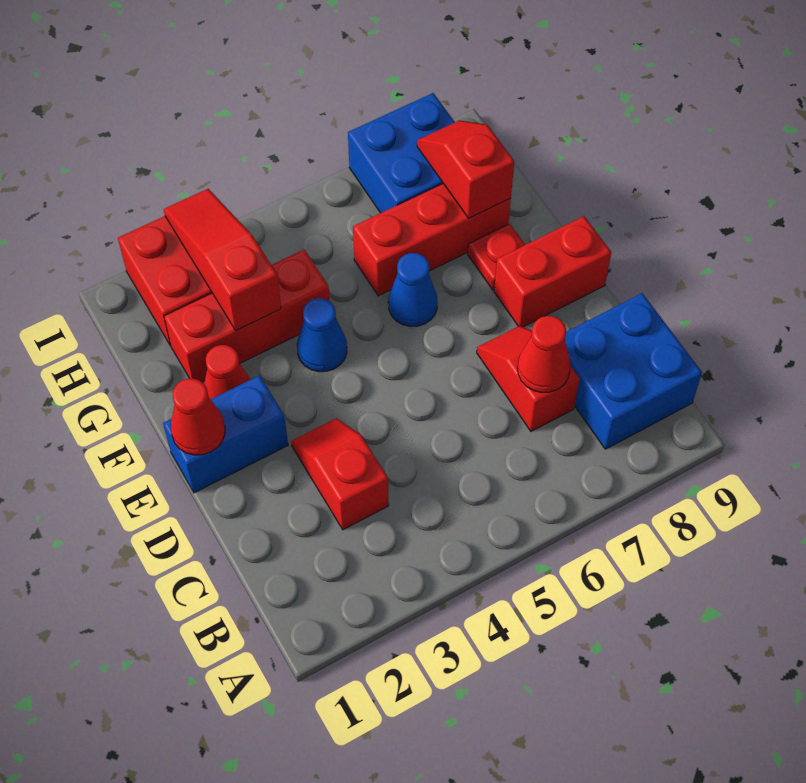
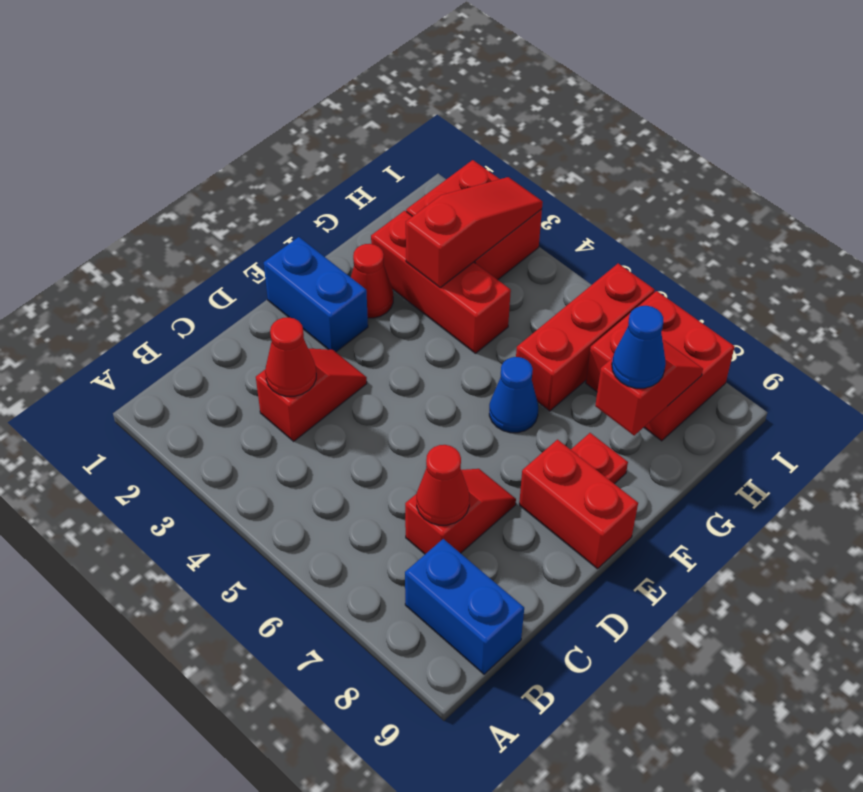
blue brick B8:C9 level 1 -> blue brick B8:B9 level 1
red cone E1 level 2 -> red cone C3 level 2
blue cone F4 level 1 -> blue cone G8 level 3
red brick G6:G8 level 1 -> red brick G6:I6 level 1
blue brick H7:I8 level 1 -> red brick H7:I8 level 1

